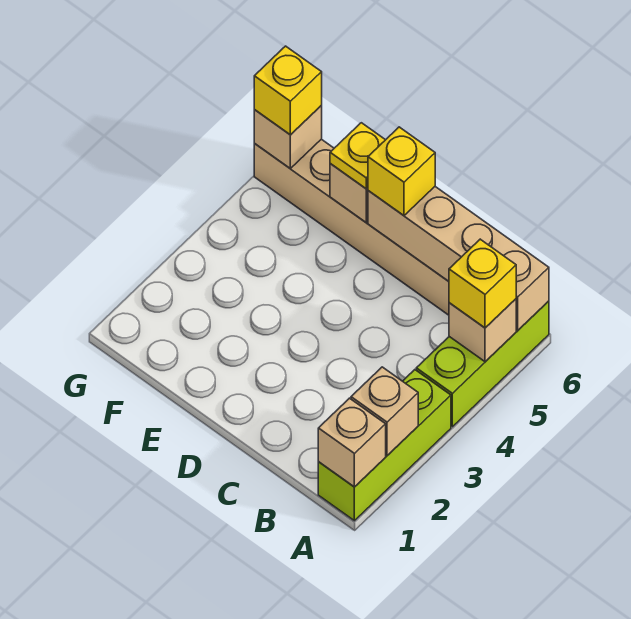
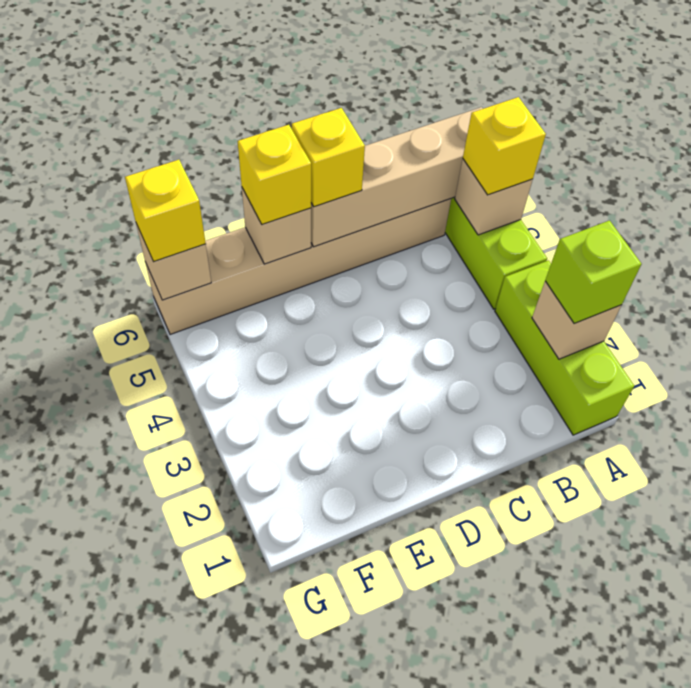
tan brick A1 level 2 -> none
none -> lime brick A2 level 3
yellow plate E6 level 3 -> yellow brick E6 level 3

